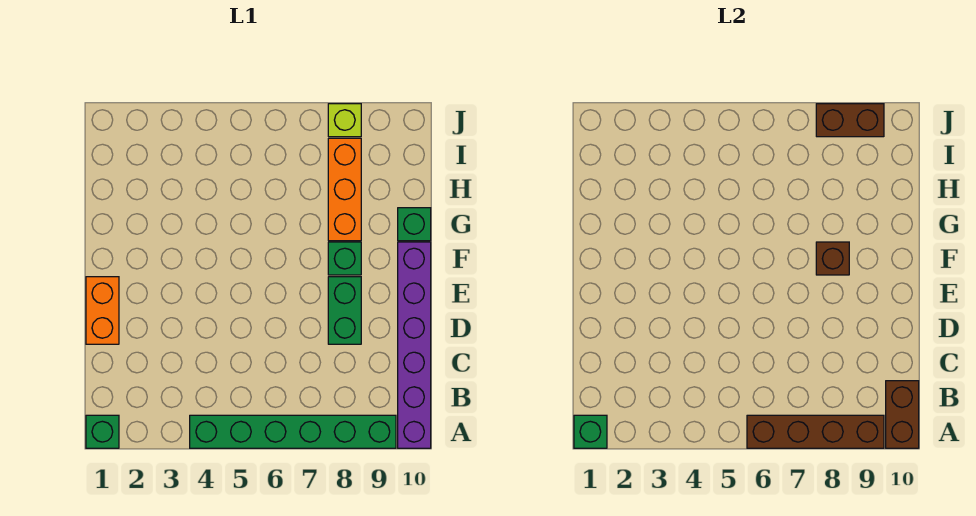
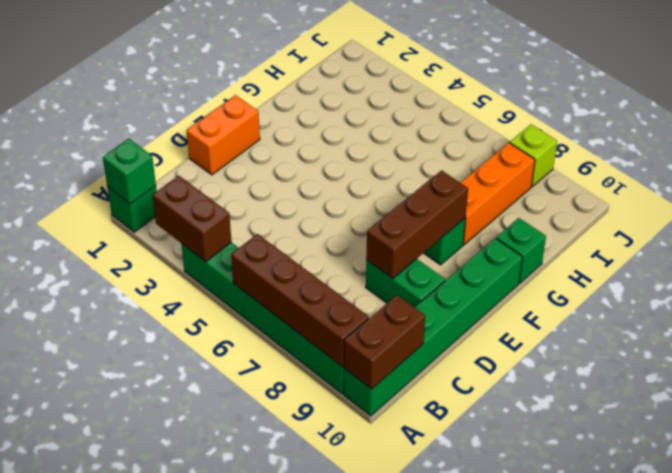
purple brick A10:F10 level 1 -> green brick A10:F10 level 1
green brick D8:E8 level 1 -> green brick D8:D9 level 1
brown brick F8 level 2 -> brown brick D8:F8 level 2
brown brick J8:J9 level 2 -> brown brick A3:A4 level 2

